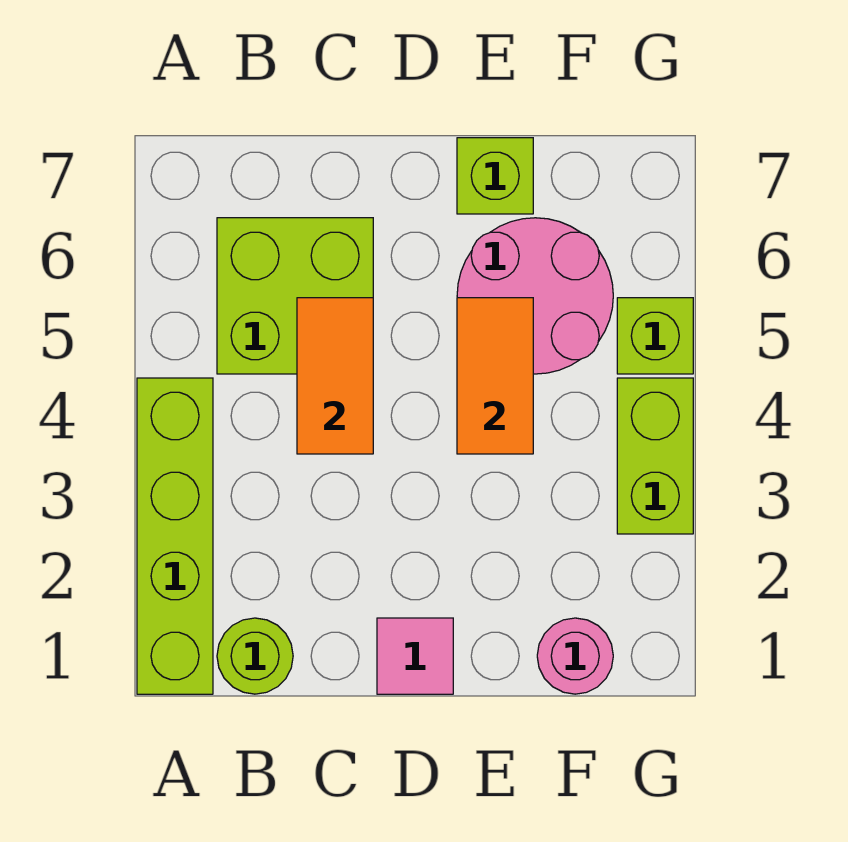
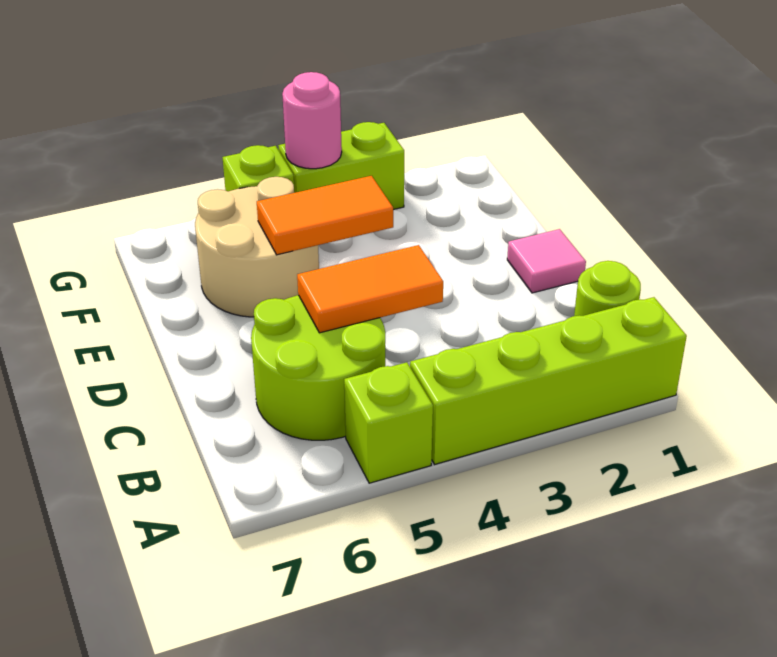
lime brick B5:C6 level 1 -> lime round brick B5:C6 level 1
pink round brick E5:F6 level 1 -> tan round brick E5:F6 level 1
lime brick E7 level 1 -> lime brick A5 level 1
pink round brick F1 level 1 -> pink round brick G4 level 2

